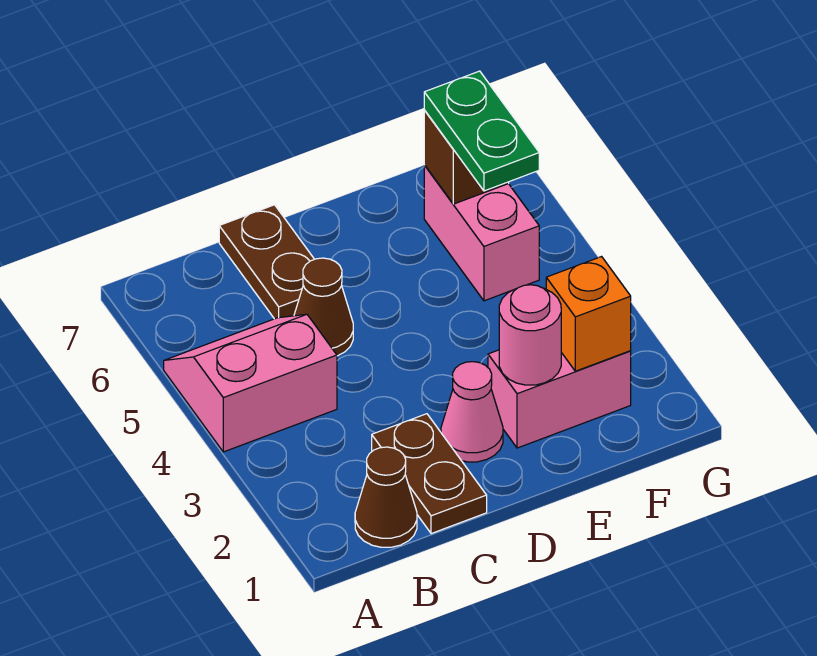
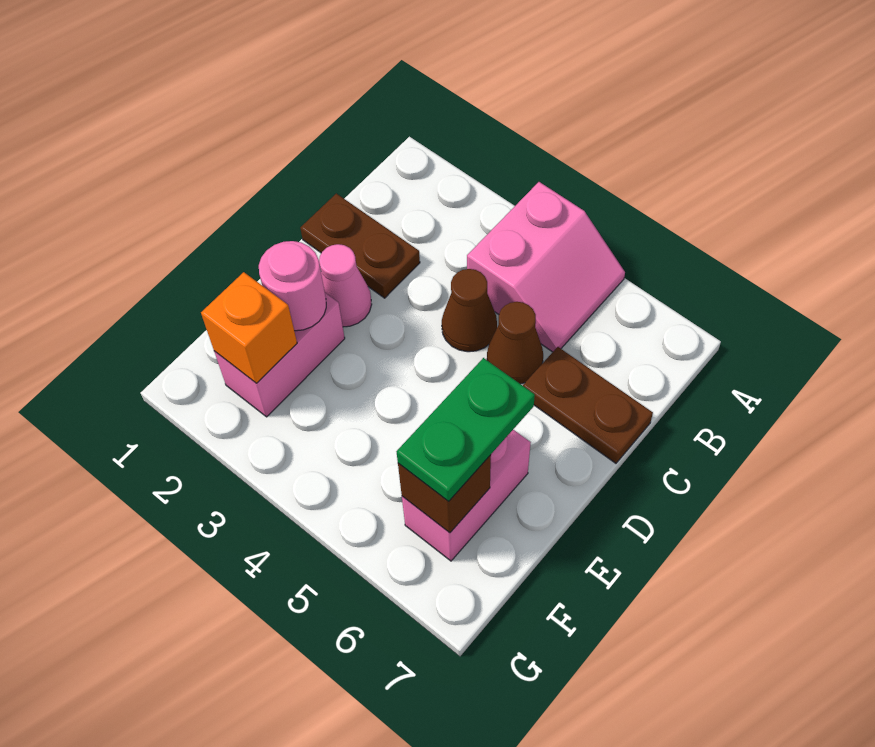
brown cone B1 level 1 -> brown cone C4 level 1
pink brick F5:F6 level 1 -> pink brick E6:F6 level 1
green plate F5:F6 level 3 -> green plate E6:F6 level 3

